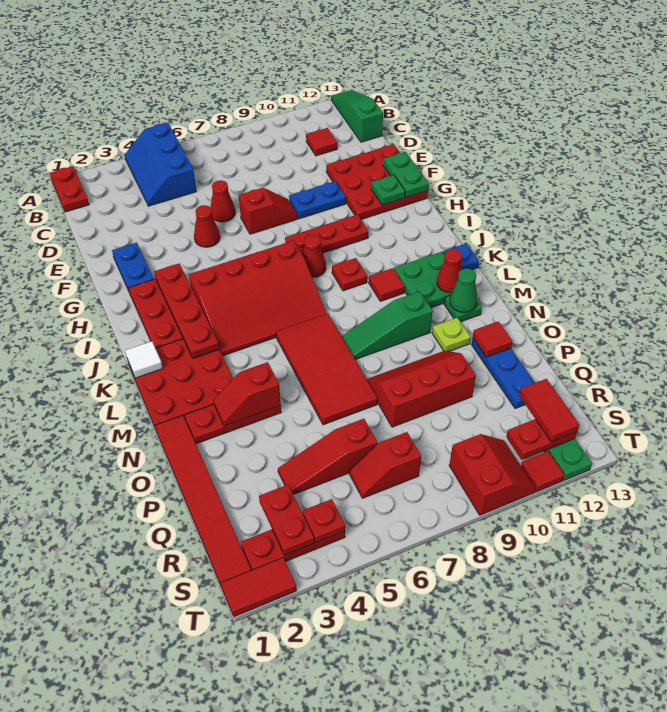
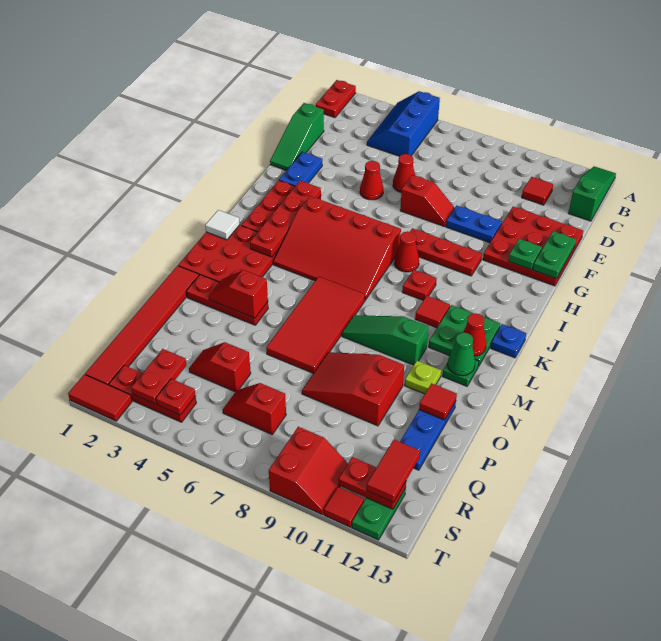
none -> green slope D1:F1 level 1 top D
red slope O8:P10 level 1 top P -> red slope O8:P10 level 1 top 10
red slope Q4:Q6 level 1 top 6 -> red slope Q4:Q5 level 1 top 5

